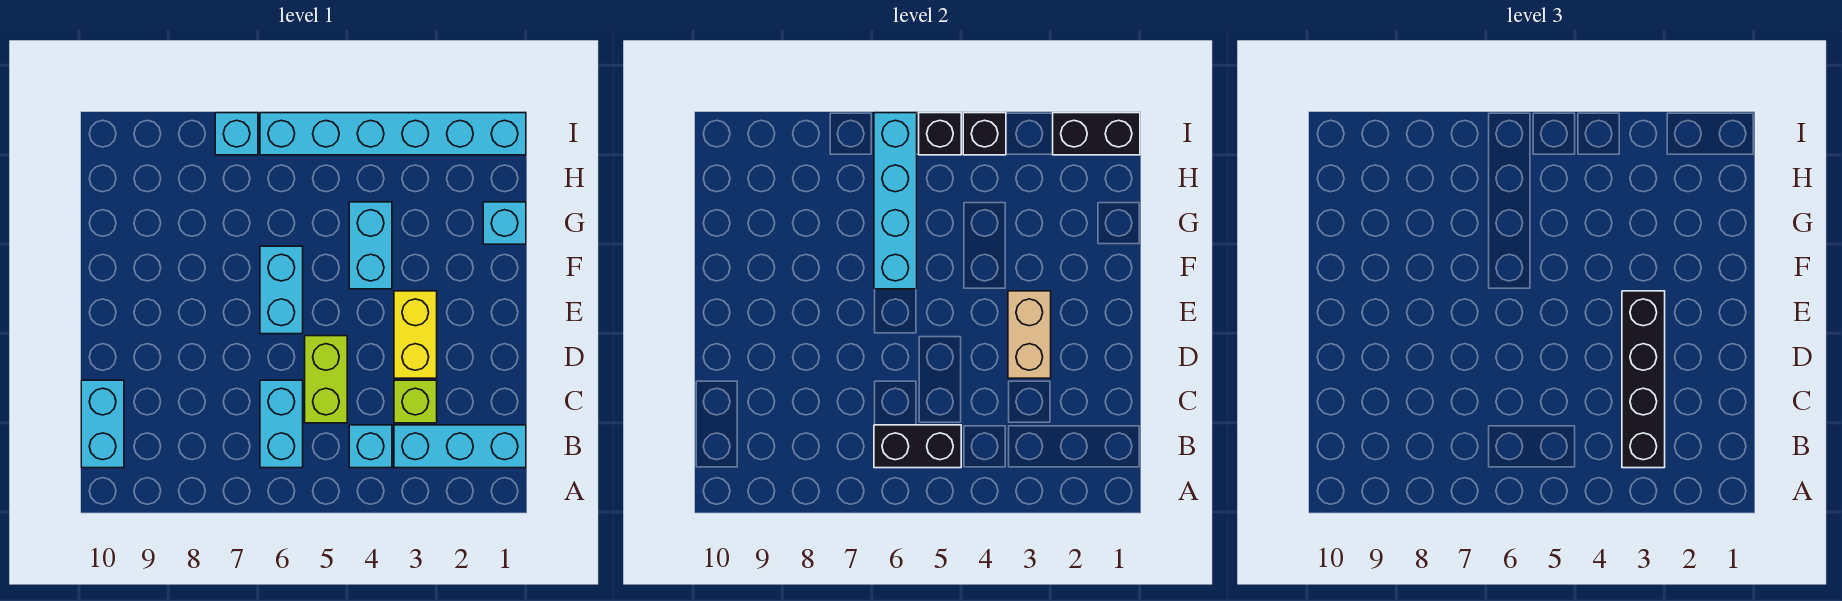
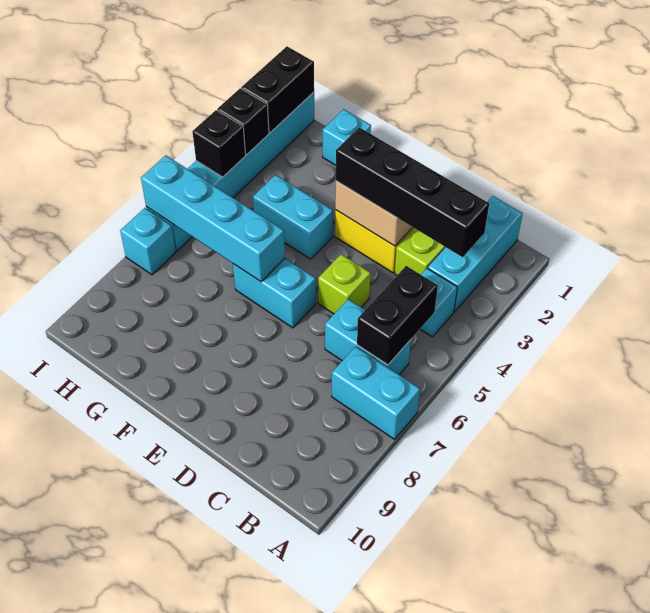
cyan brick B10:C10 level 1 -> cyan brick A7:B7 level 1
lime brick C5:D5 level 1 -> lime brick D5 level 1
black brick I5 level 2 -> black brick I3 level 2

